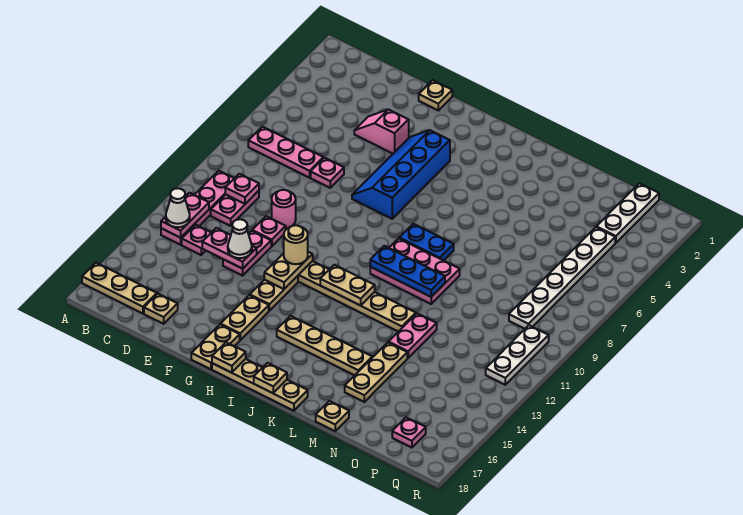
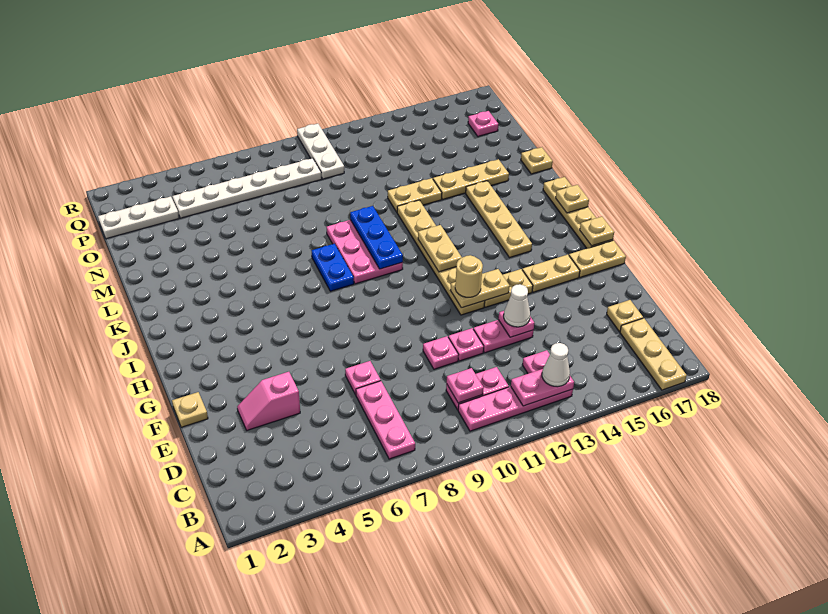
pink plate D13:E13 level 2 -> pink plate E13 level 2
pink slope E4:F4 level 1 top F -> pink slope E3:E4 level 1 top 4
pink round brick E10 level 1 -> pink plate E10 level 1
blue slope G4:H7 level 1 top H -> none
pink plate M12:M13 level 1 -> tan plate M12:M13 level 1
white plate Q10:Q12 level 1 -> white plate P10:R10 level 1

